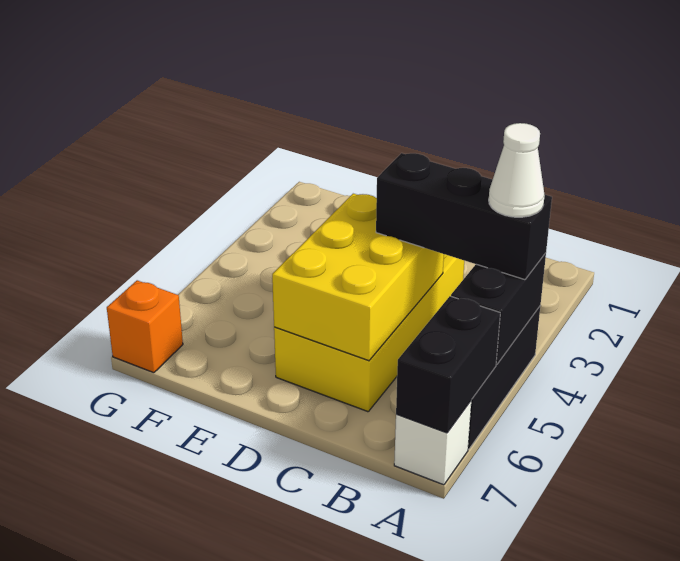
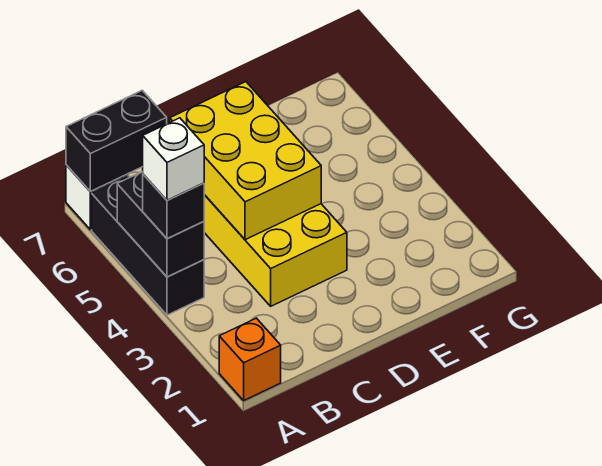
black brick A4:C4 level 3 -> black brick A4 level 3
white cone A4 level 4 -> white brick A4 level 4
black brick A6:A7 level 2 -> black brick A7:B7 level 2
orange brick G7 level 1 -> orange brick A1 level 1

